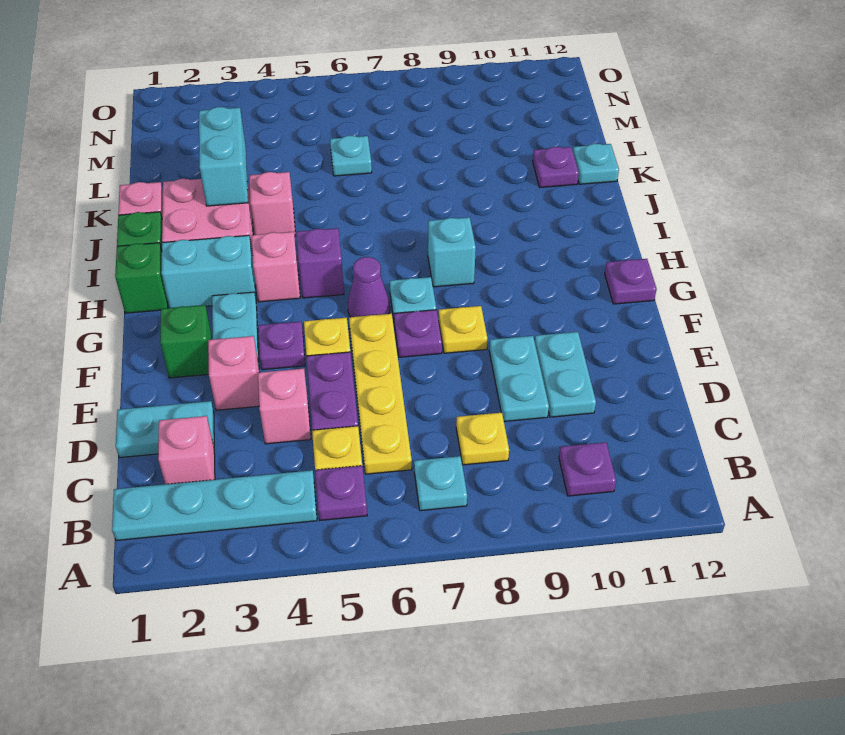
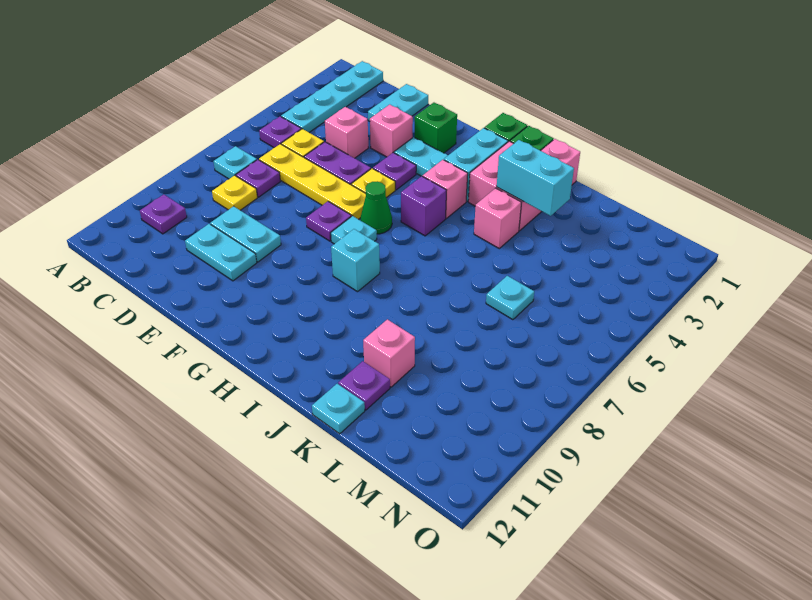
pink brick C2 level 1 -> pink brick K10 level 1
yellow plate F8 level 1 -> none
purple cone G6 level 1 -> green cone G6 level 1
purple plate G12 level 1 -> purple plate C7 level 1

